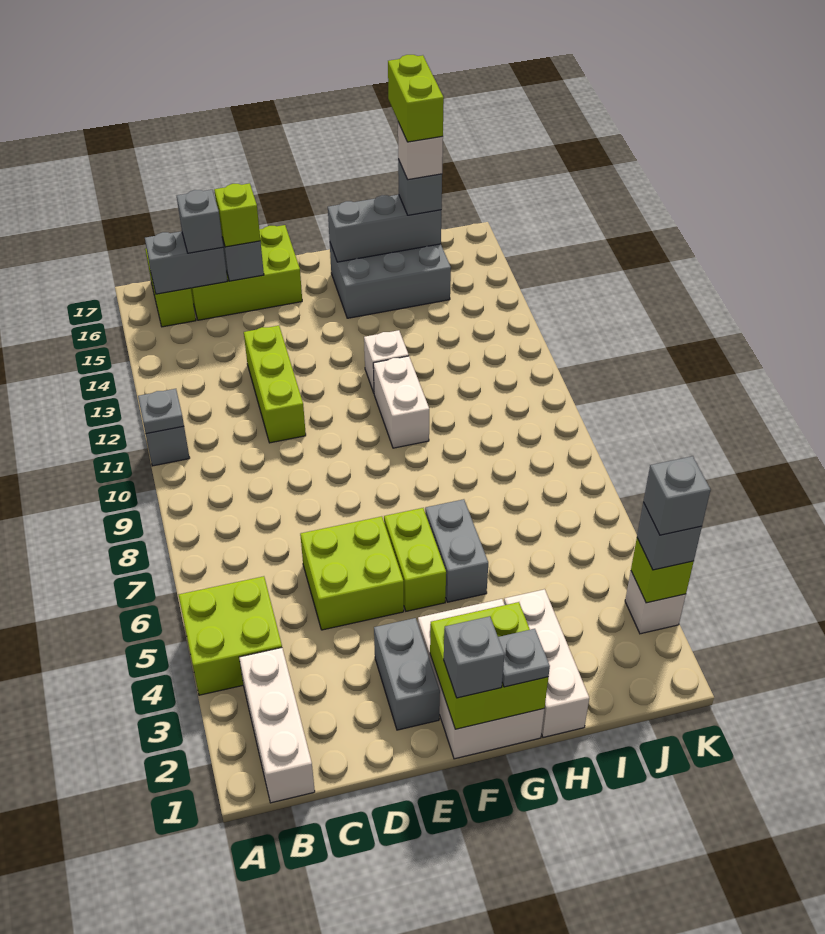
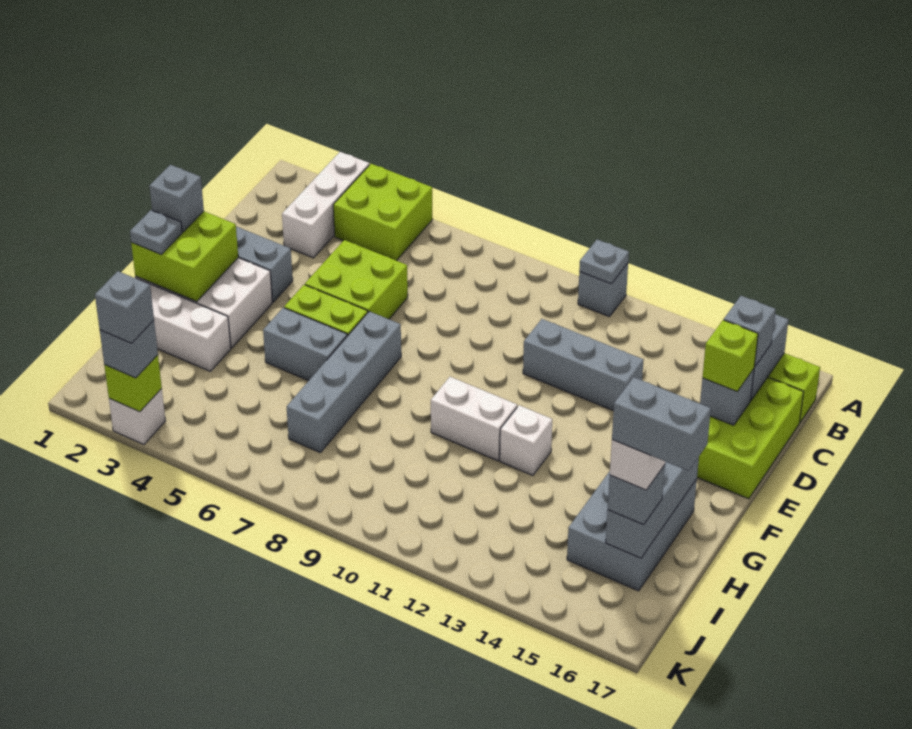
white brick B1:B3 level 1 -> white brick A3:C3 level 1
lime brick D11:D13 level 1 -> grey brick D11:D13 level 1
none -> grey brick F7:I7 level 1
lime brick I16:I17 level 5 -> grey brick I16:I17 level 5

